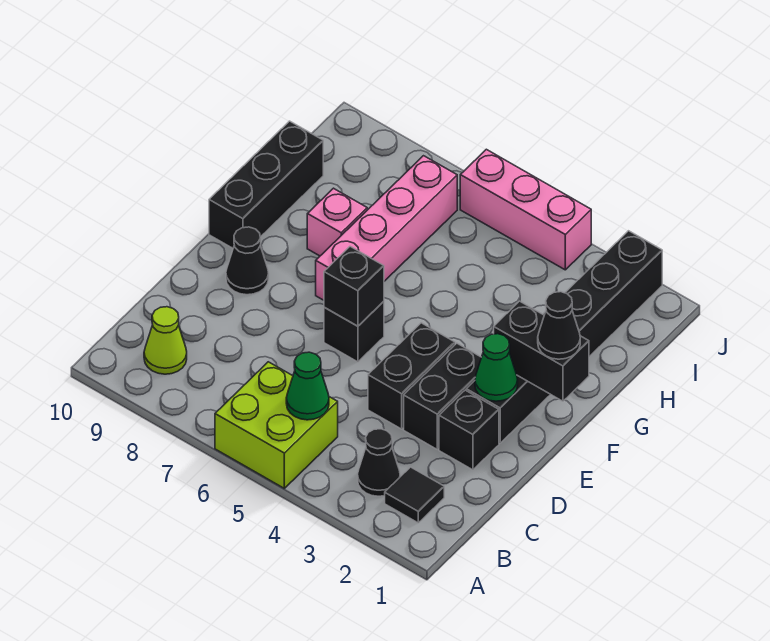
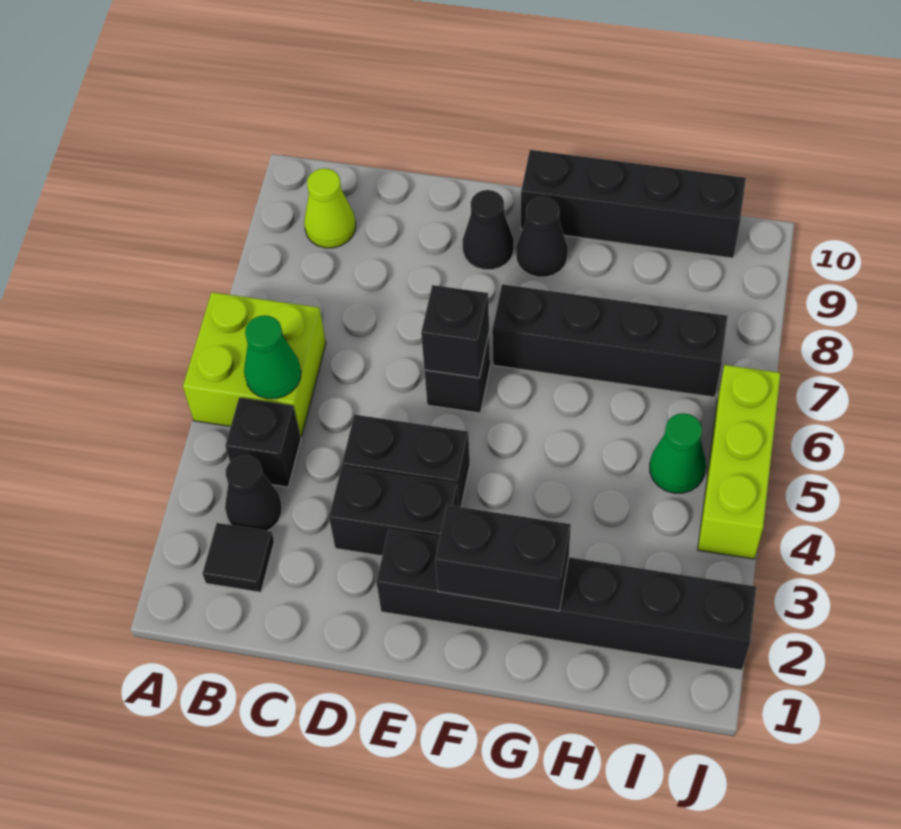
black brick D2 level 1 -> black brick B4 level 1
green cone E2 level 2 -> green cone I5 level 1
black brick F1:F2 level 2 -> black brick F2:G2 level 2
black cone F1 level 3 -> black cone F9 level 1
pink brick F7:I7 level 1 -> black brick F7:I7 level 1
black brick F10:H10 level 1 -> black brick F10:I10 level 1
pink brick G8 level 1 -> none
pink brick J4:J6 level 1 -> lime brick J4:J6 level 1

